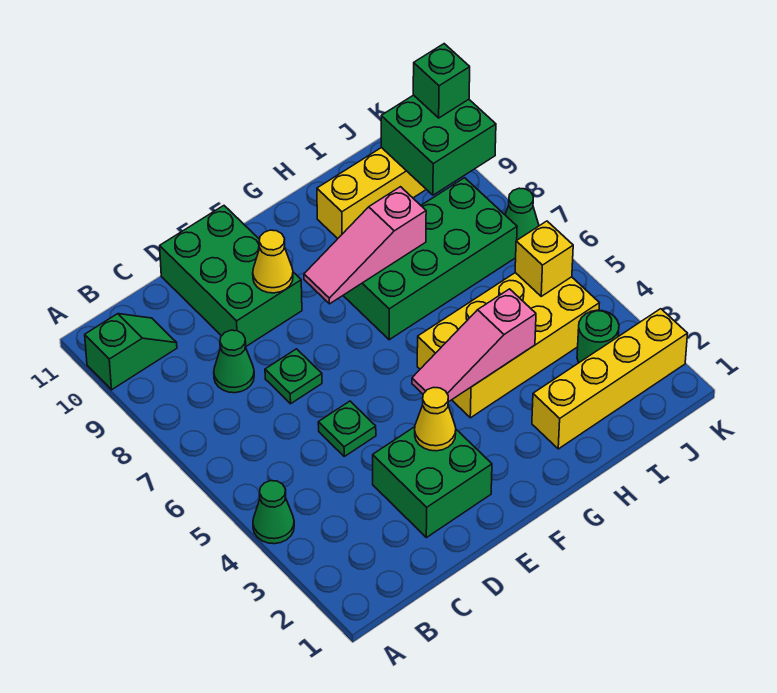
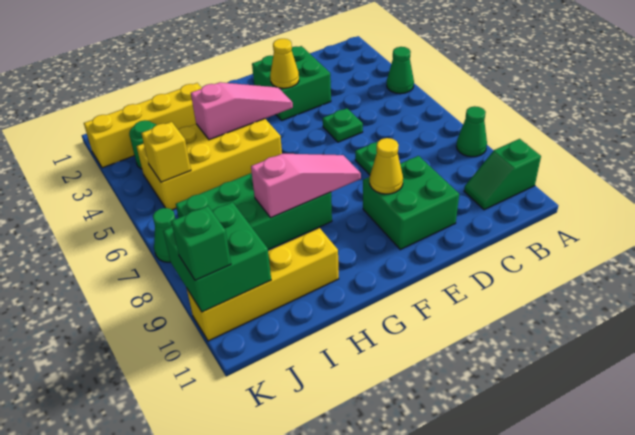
green cone C8 level 1 -> green cone A8 level 1
green brick D9:E11 level 1 -> green brick D9:E10 level 1

